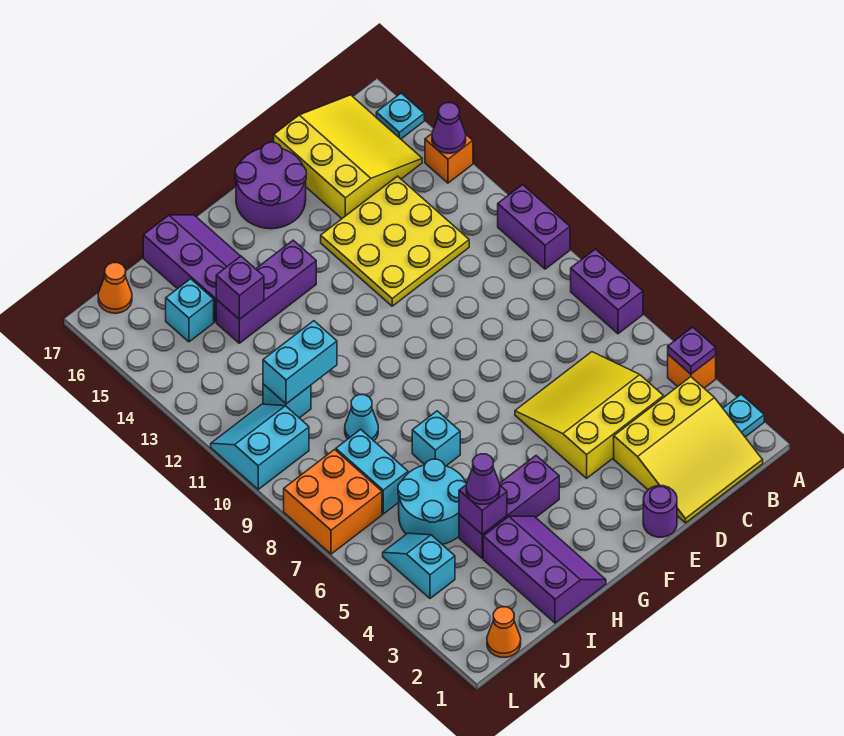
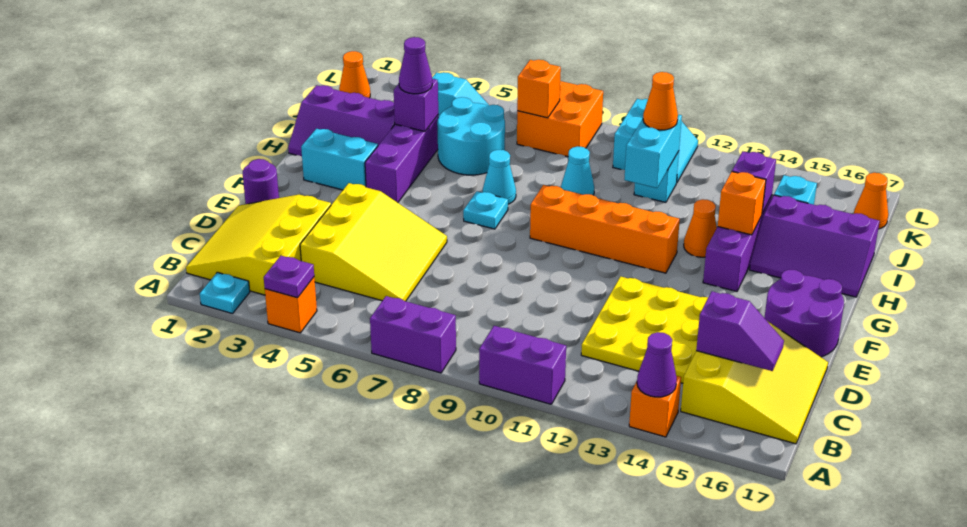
cyan plate A16 level 1 -> cyan plate G7 level 1
yellow slope B15:D17 level 1 top D -> yellow slope B15:D17 level 1 top 15
none -> purple slope C15:C16 level 2 top 15
none -> orange brick G9:G12 level 1
cyan brick H7 level 1 -> cyan cone H7 level 1
none -> orange cone H13 level 1
none -> orange brick H14 level 2
cyan brick J7:J8 level 1 -> cyan brick G2:G3 level 1
none -> orange cone J11 level 3
none -> orange brick K7 level 2

